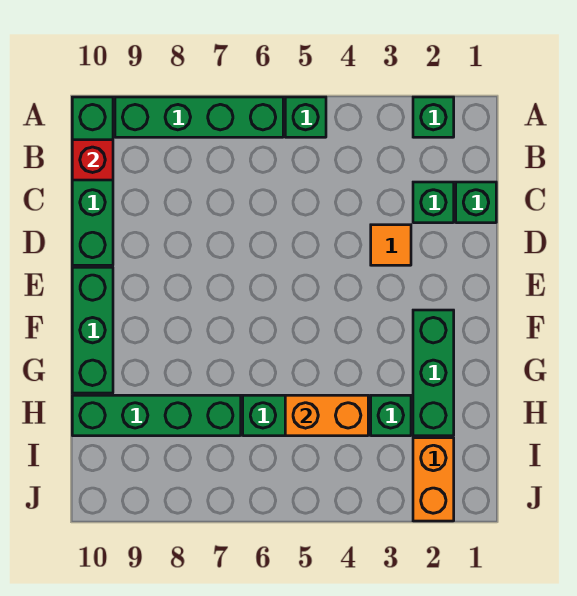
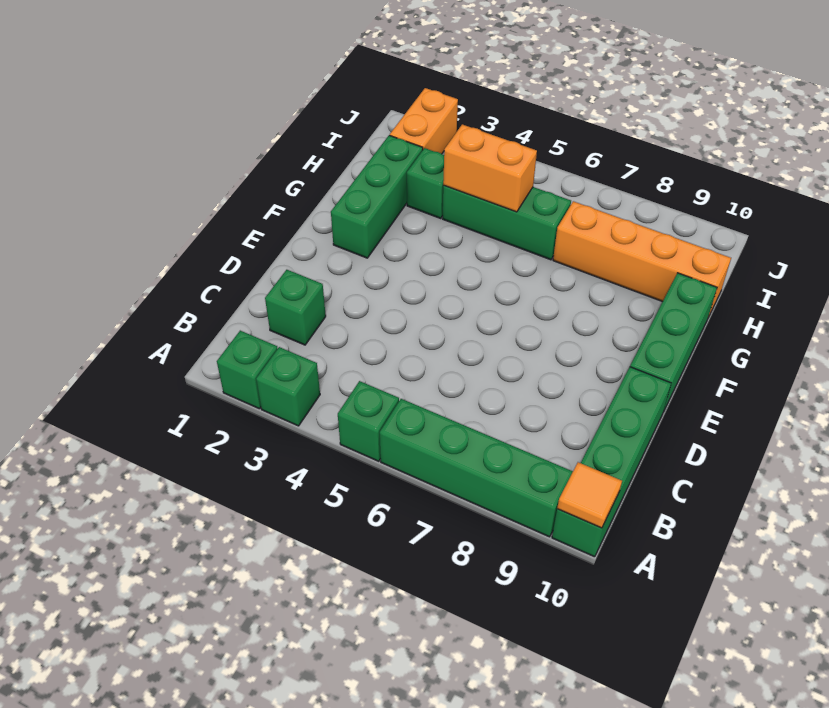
red brick B10 level 2 -> none
green brick C1 level 1 -> green brick A3 level 1
orange tile D3 level 1 -> orange tile A10 level 2
green brick H7:H10 level 1 -> orange brick H7:H10 level 1

